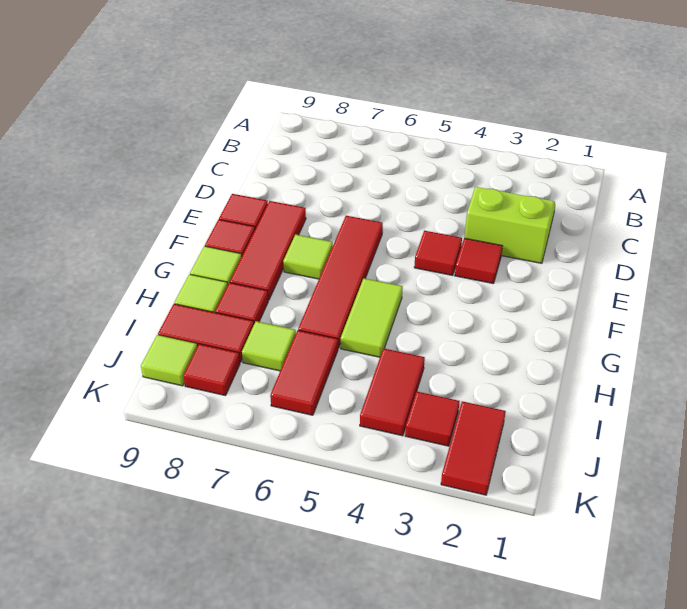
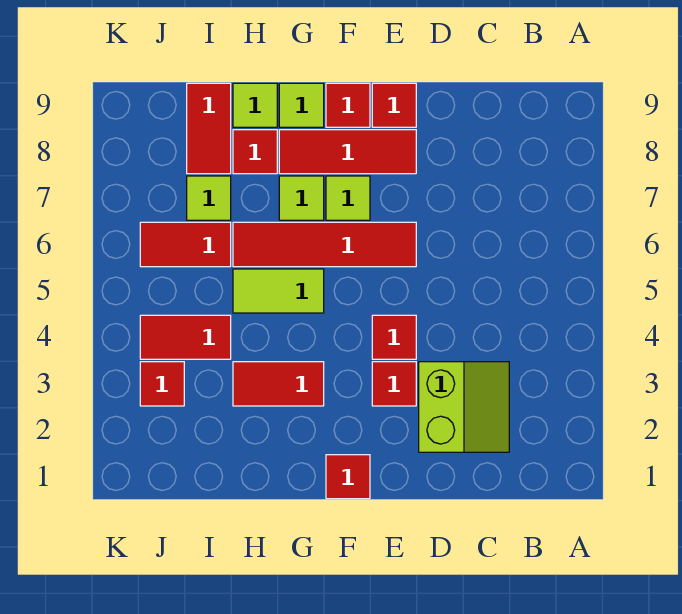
red tile J2:K2 level 1 -> red tile G3:H3 level 1
red tile J8 level 1 -> red tile F1 level 1
lime tile J9 level 1 -> lime tile G7 level 1

